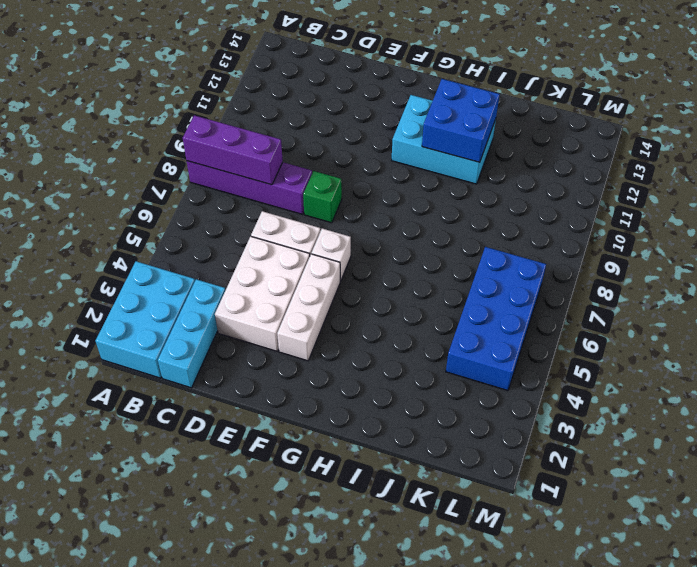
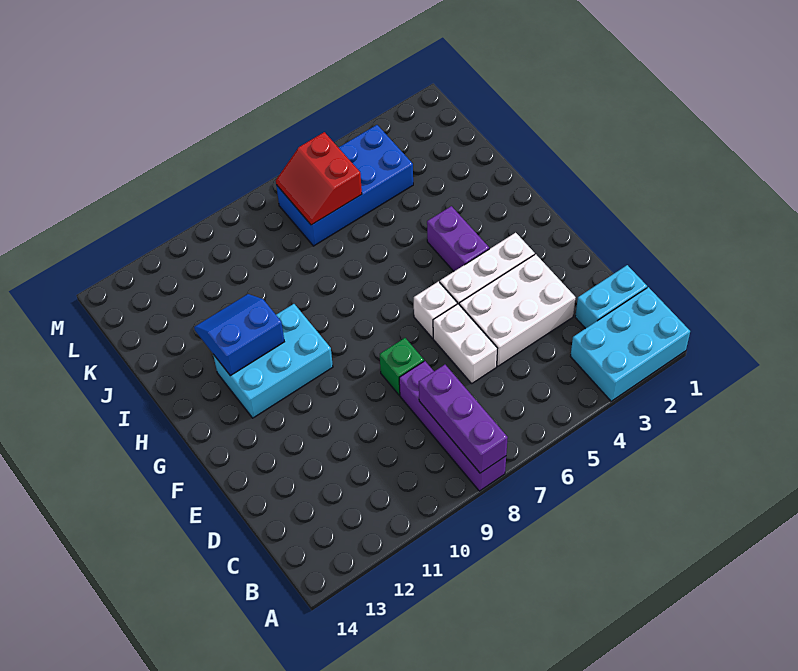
cyan brick C1:C3 level 1 -> cyan brick C1:C2 level 1
none -> purple brick G4:H4 level 1
cyan brick G11:I12 level 1 -> cyan brick G10:H12 level 1
blue brick H11:I12 level 2 -> blue slope H11:I12 level 2 top H
none -> red slope K6:L7 level 2 top 6

